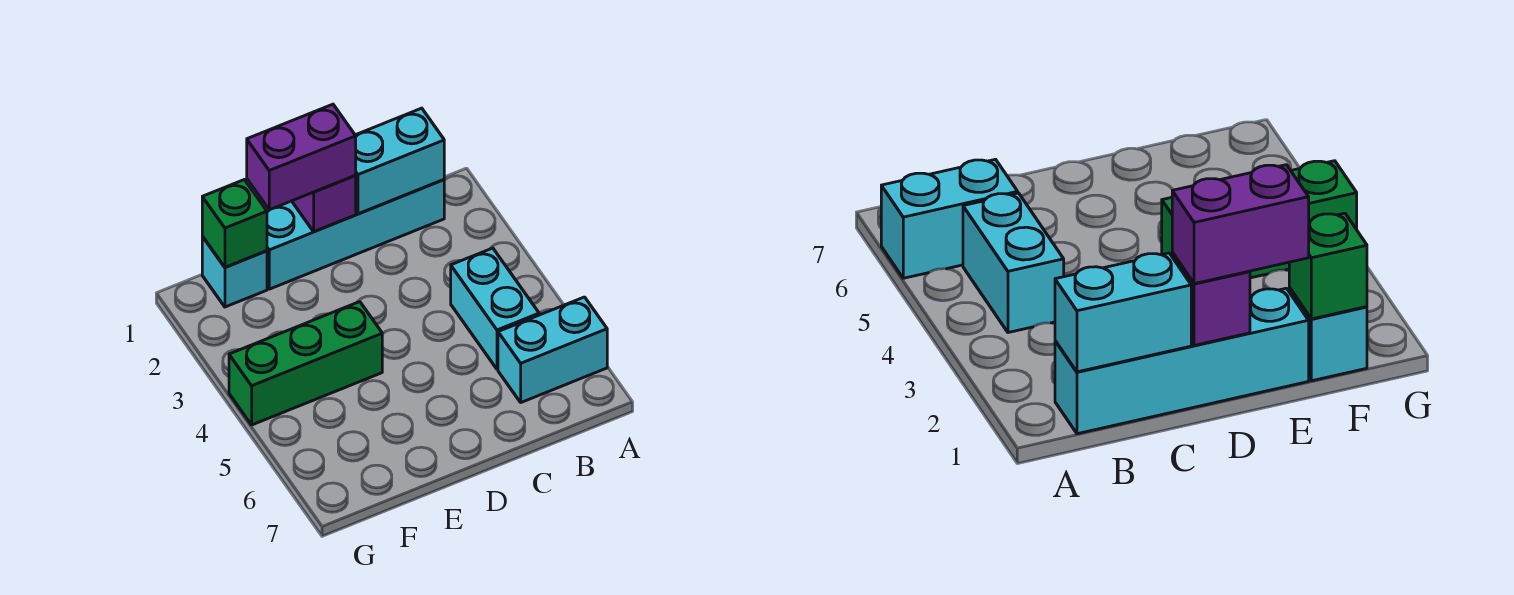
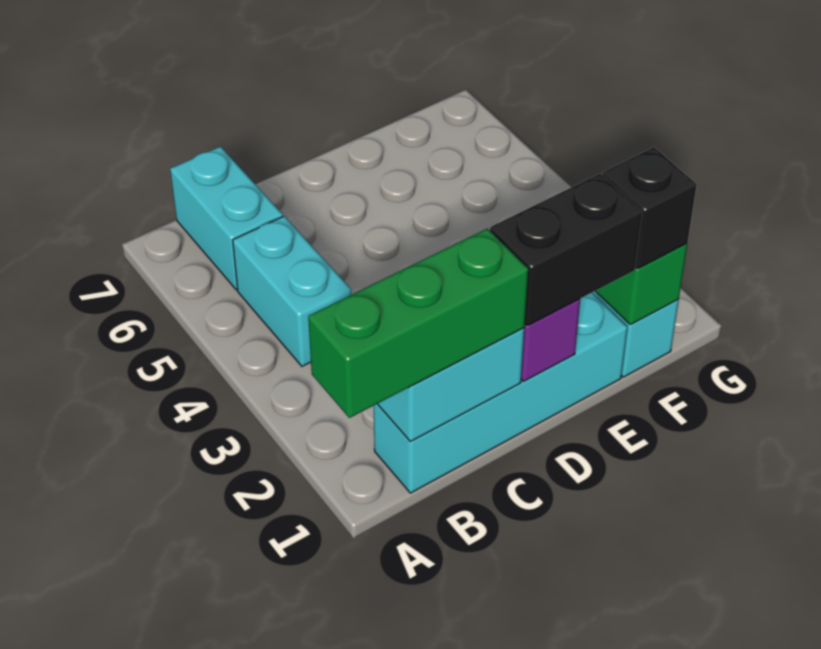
cyan brick A6:B6 level 1 -> cyan brick B6:B7 level 1
purple brick D1:E1 level 3 -> black brick D1:E1 level 3
green brick E4:G4 level 1 -> green brick A1:C1 level 3
none -> black brick F1 level 3

